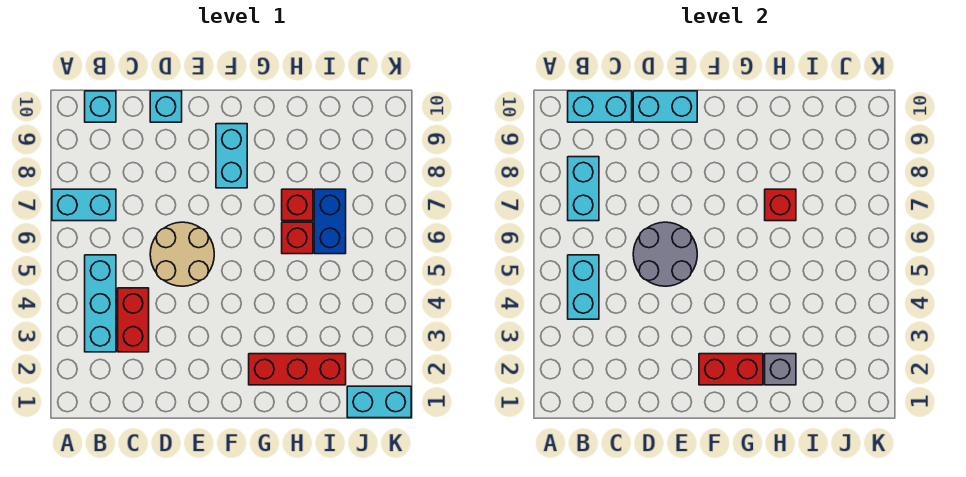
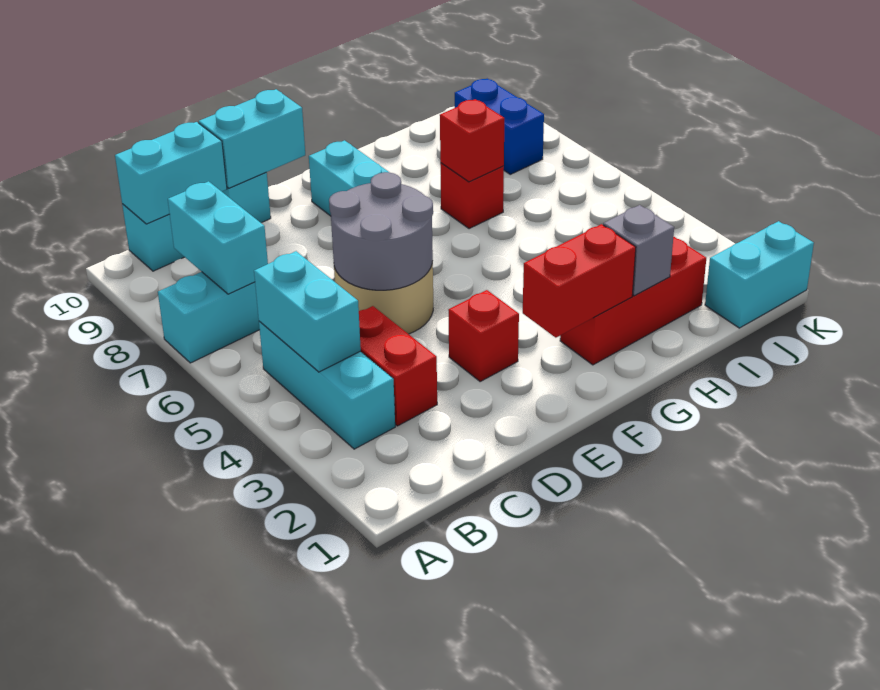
red brick H6 level 1 -> red brick E3 level 1
blue brick I6:I7 level 1 -> blue brick J8:J9 level 1

